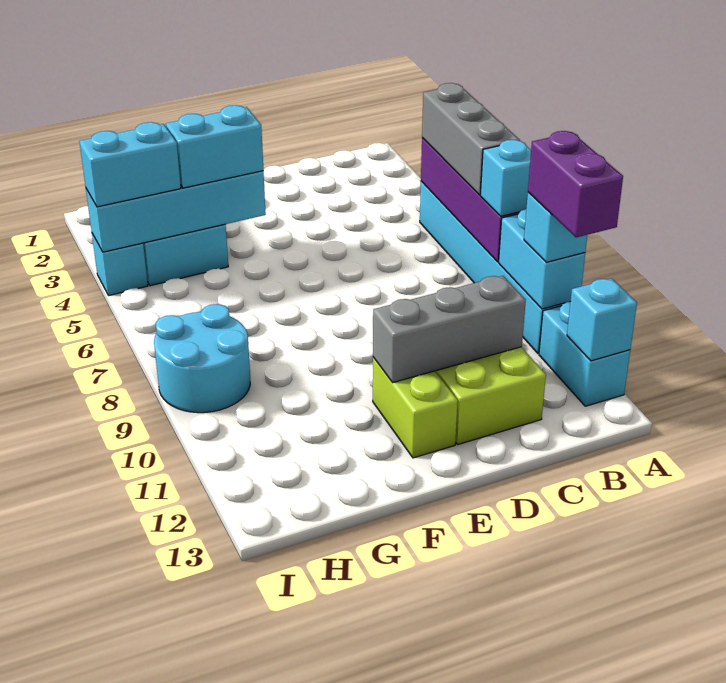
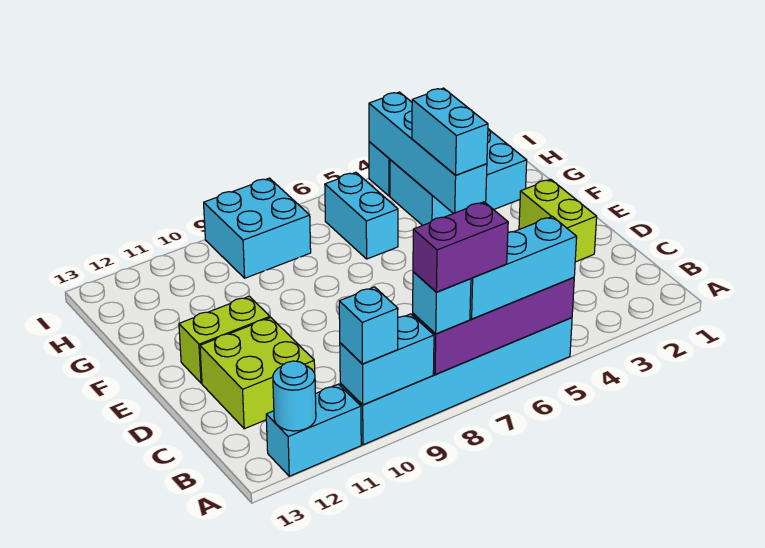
grey brick A5:A7 level 3 -> cyan brick A5:A7 level 3
purple brick A10:A11 level 4 -> purple brick A7:A8 level 4
cyan brick A12 level 2 -> cyan round brick A12 level 2
grey brick C11:E11 level 2 -> none
none -> lime brick D2:E2 level 1
cyan brick H4:I4 level 3 -> cyan brick G6:H6 level 1
cyan round brick H8:I9 level 1 -> cyan brick H8:I9 level 1

